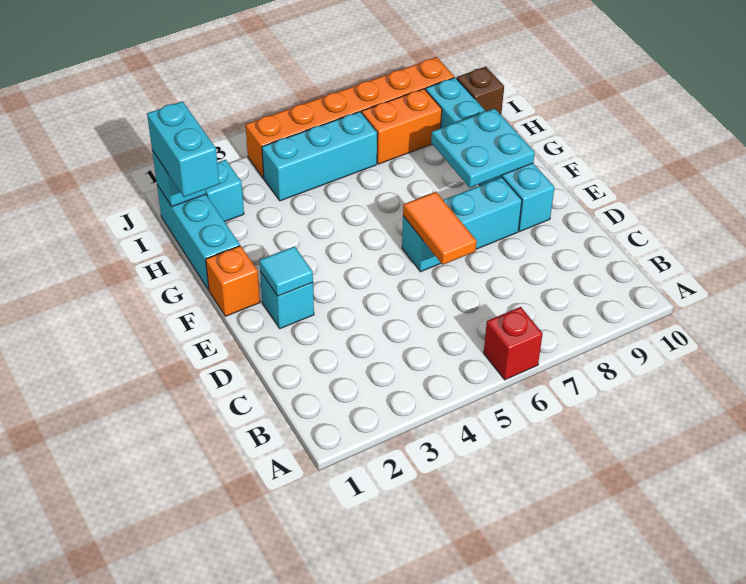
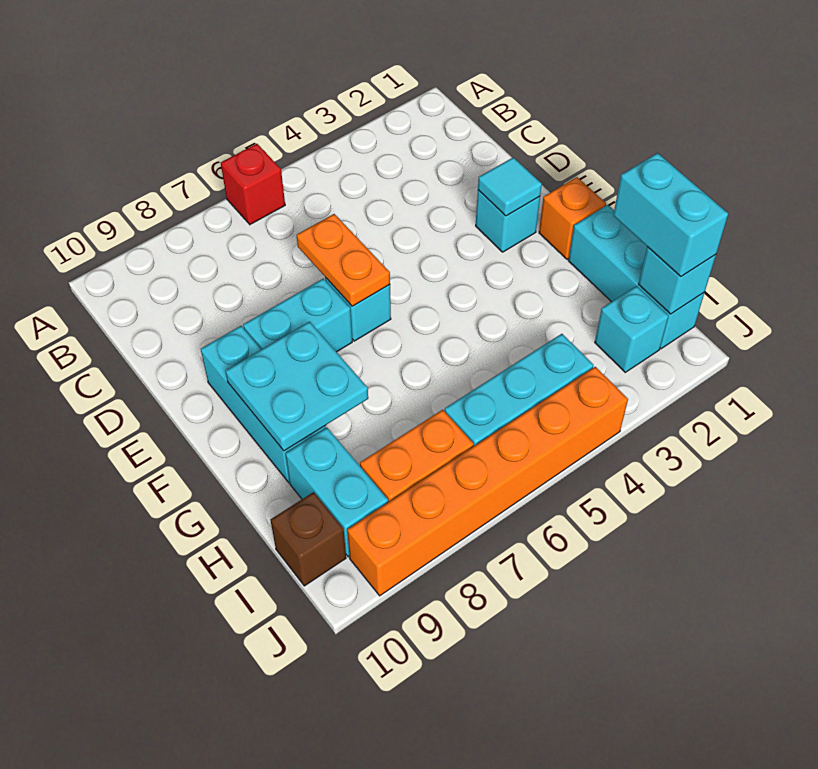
orange tile D6:E6 level 2 -> orange plate D6:E6 level 2

